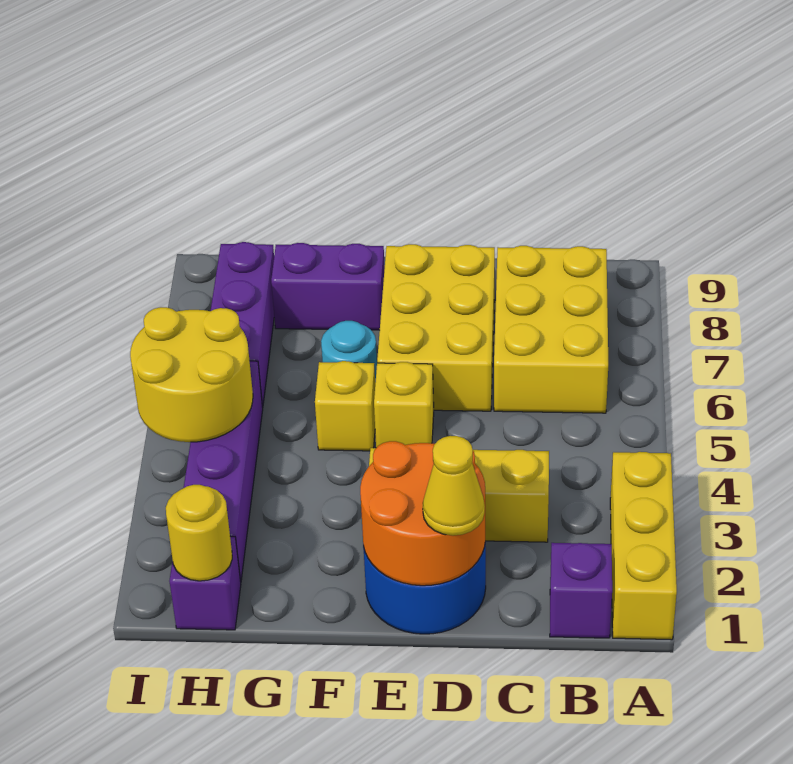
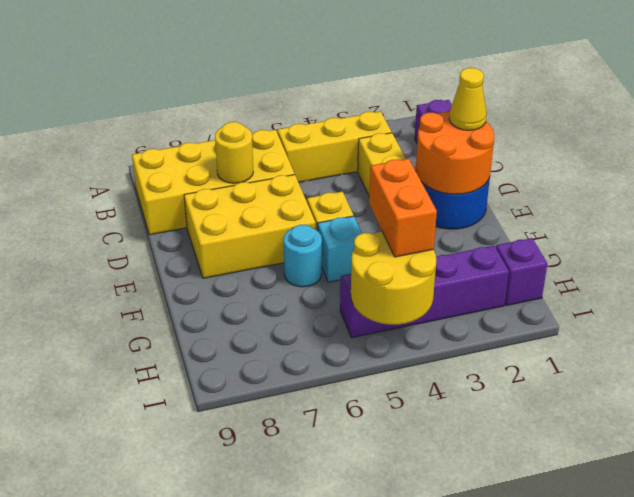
yellow brick A1:A3 level 1 -> yellow brick B3:B5 level 1
yellow brick B6:C8 level 1 -> yellow brick B6:C9 level 1
yellow brick F5 level 1 -> cyan brick F5 level 1
purple brick F8:G8 level 1 -> none
none -> orange brick G4:H4 level 3
yellow round brick H1 level 2 -> yellow round brick C7 level 2
purple brick H6:H8 level 1 -> none

